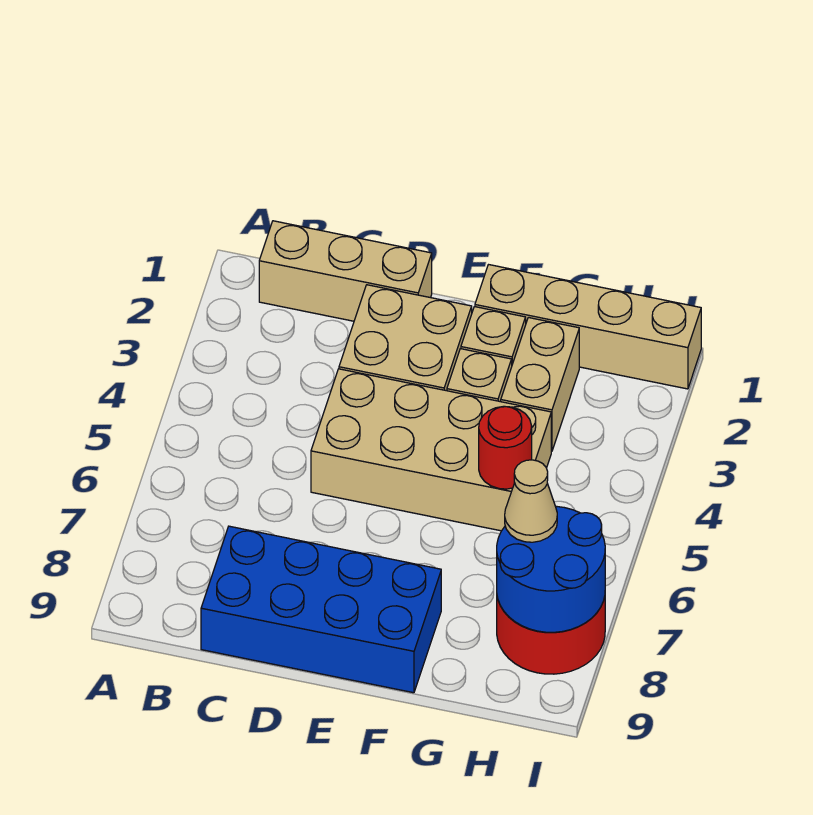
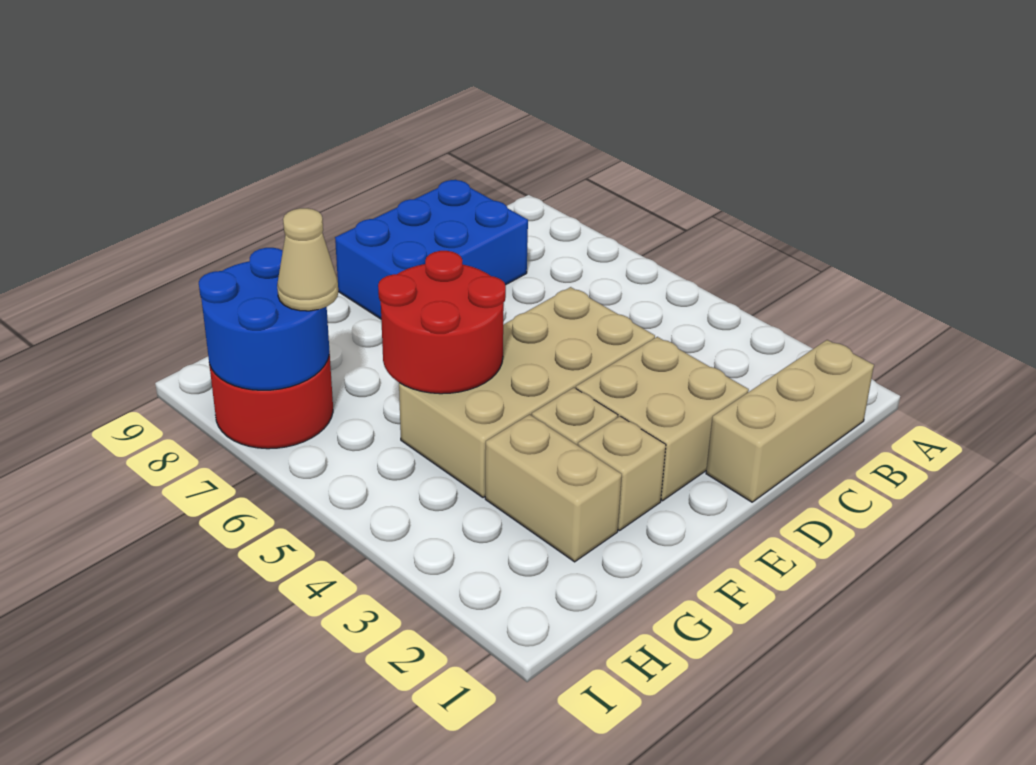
blue brick C8:F9 level 1 -> blue brick C8:E9 level 1
tan brick F1:I1 level 1 -> none
red round brick G5 level 2 -> red round brick F5:G6 level 2

